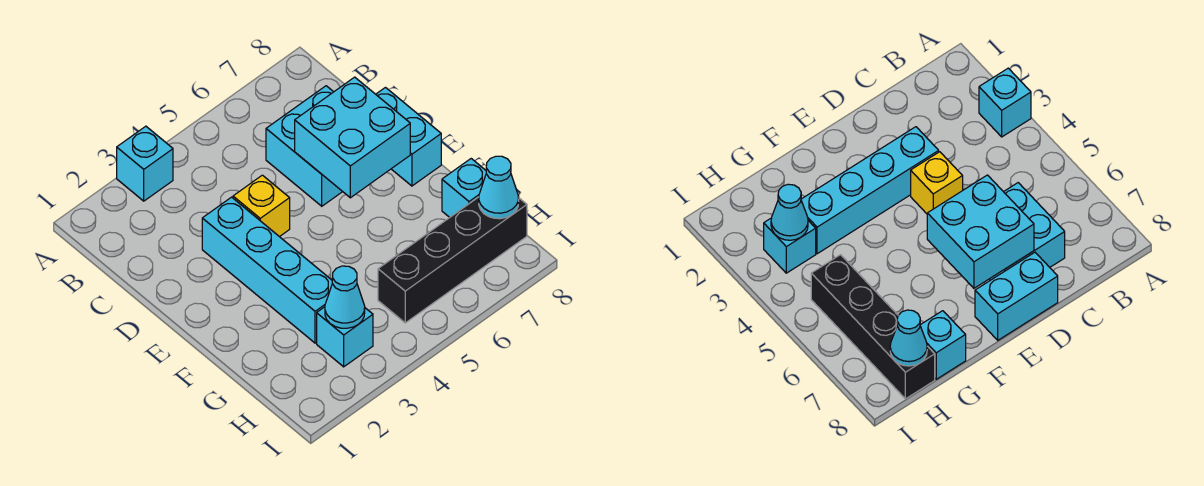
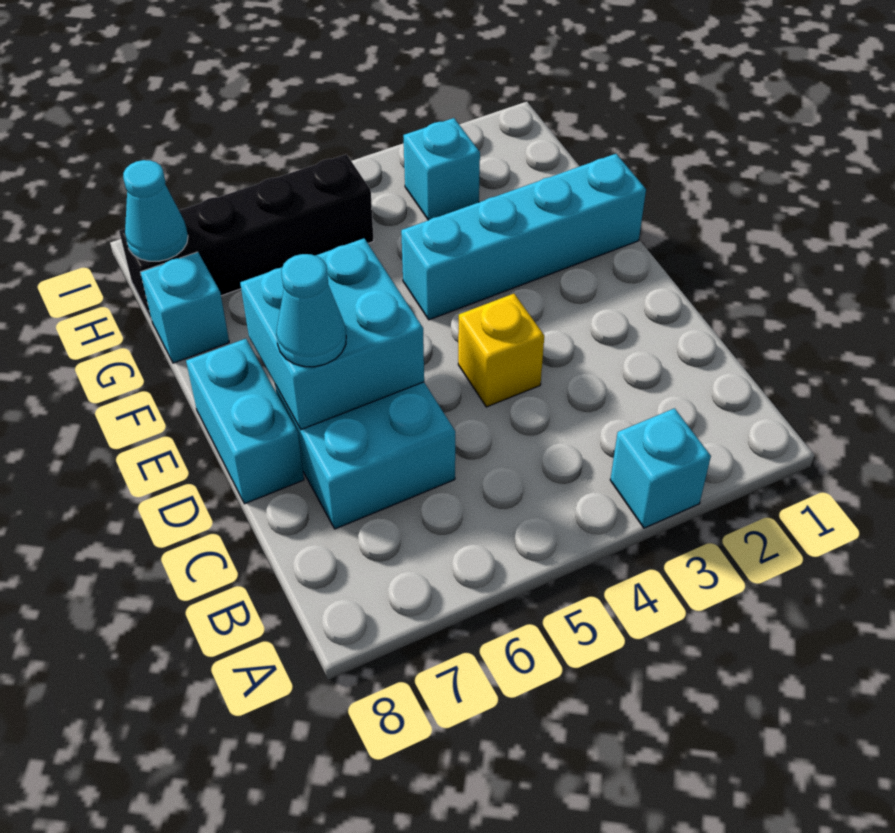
cyan brick D3:G3 level 1 -> cyan brick F1:F4 level 1
cyan cone H3 level 2 -> cyan cone D7 level 3

